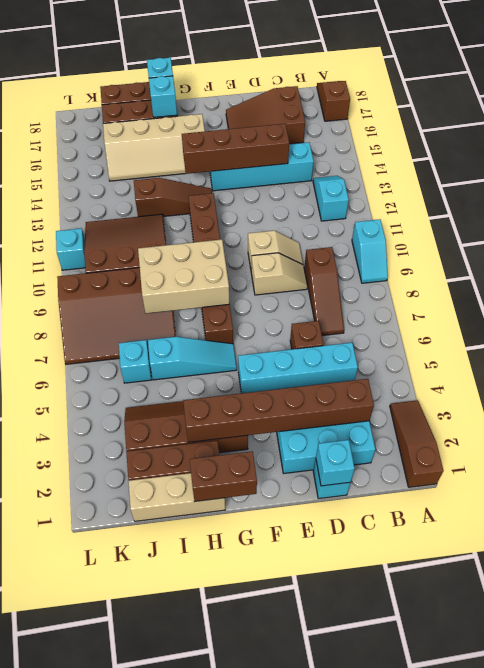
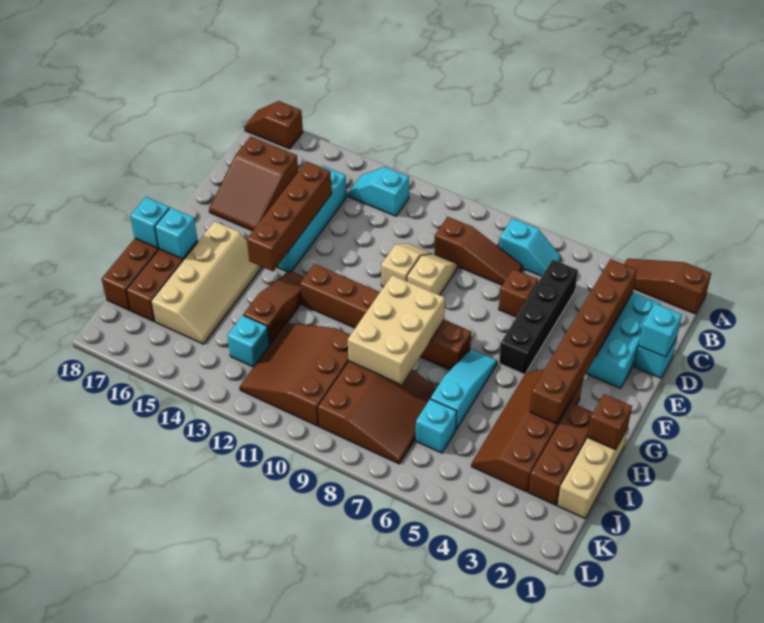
cyan slope A9:A10 level 1 top 10 -> cyan slope B6:B7 level 1 top 7
cyan brick C5:F5 level 1 -> black brick C5:F5 level 1
brown brick G1:H1 level 2 -> brown brick H1 level 2
brown slope I7:L9 level 1 top 9 -> brown slope I7:K9 level 1 top 9
cyan brick L11 level 1 -> cyan brick J13 level 1

